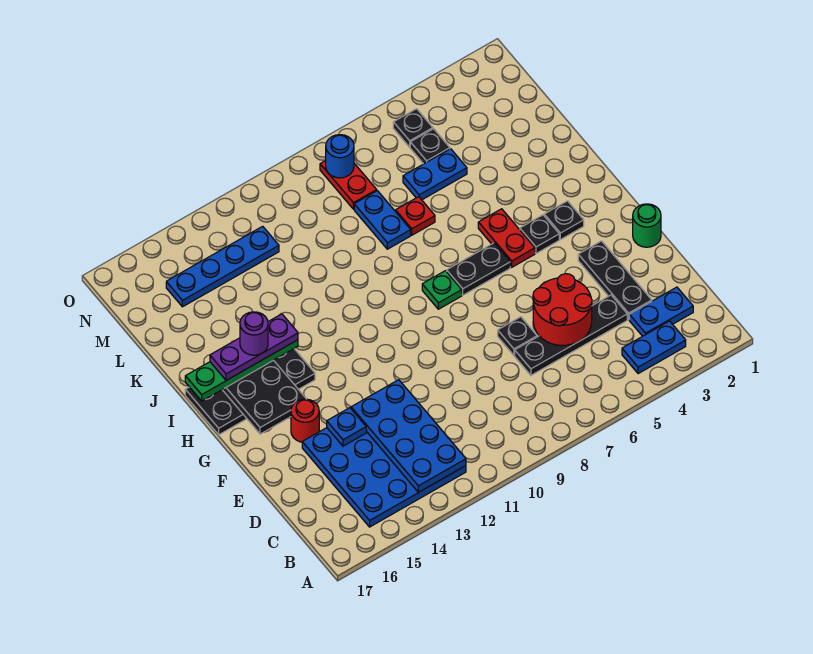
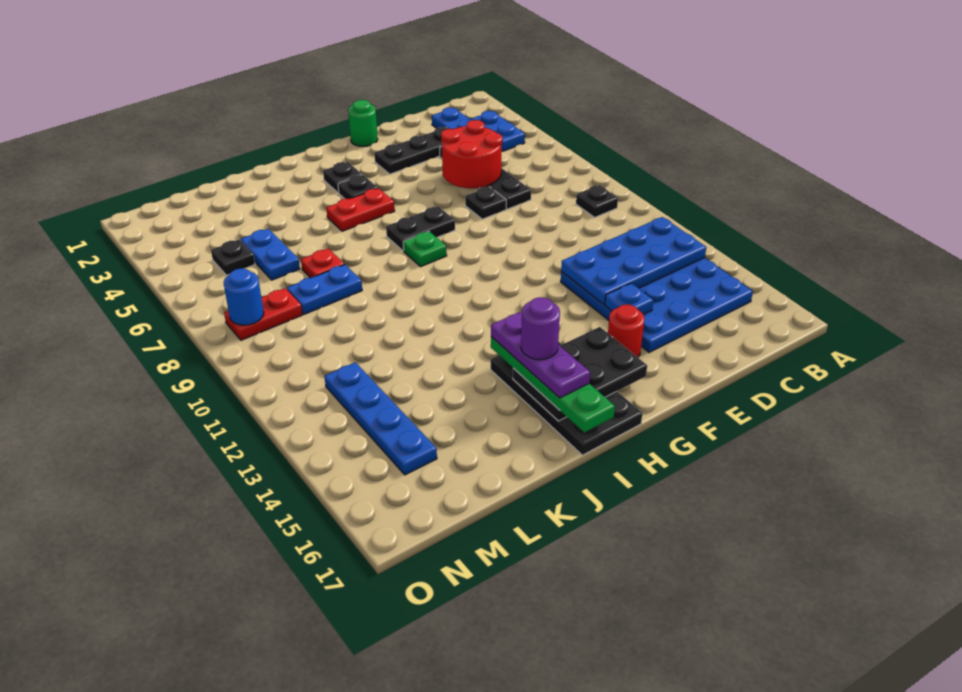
black plate H6:H7 level 1 -> black plate G7:H7 level 1
black plate N5 level 1 -> black plate B9 level 1

